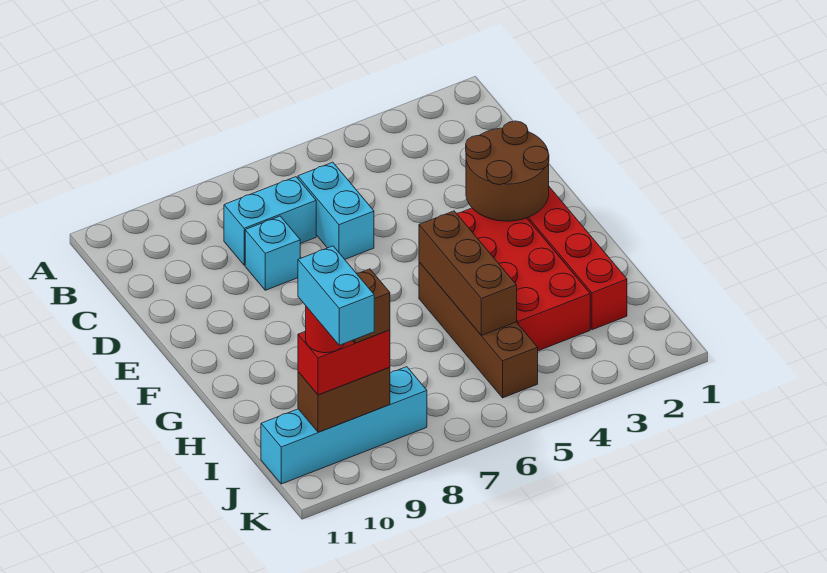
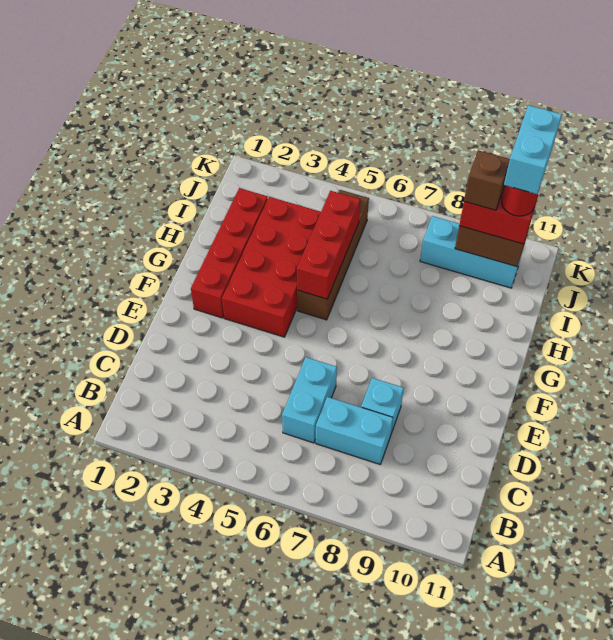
brown round brick E2:F3 level 2 -> none
brown brick G5:I5 level 2 -> red brick G5:I5 level 2
cyan brick J8:J11 level 1 -> cyan brick J8:J10 level 1

